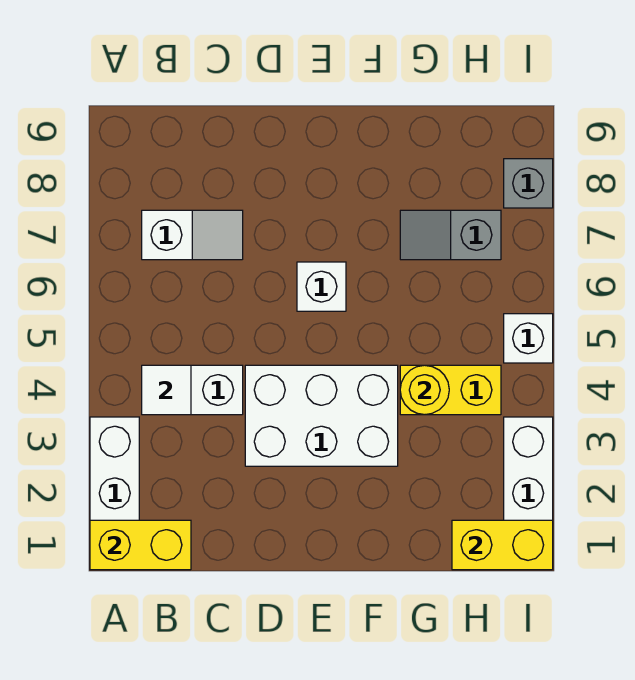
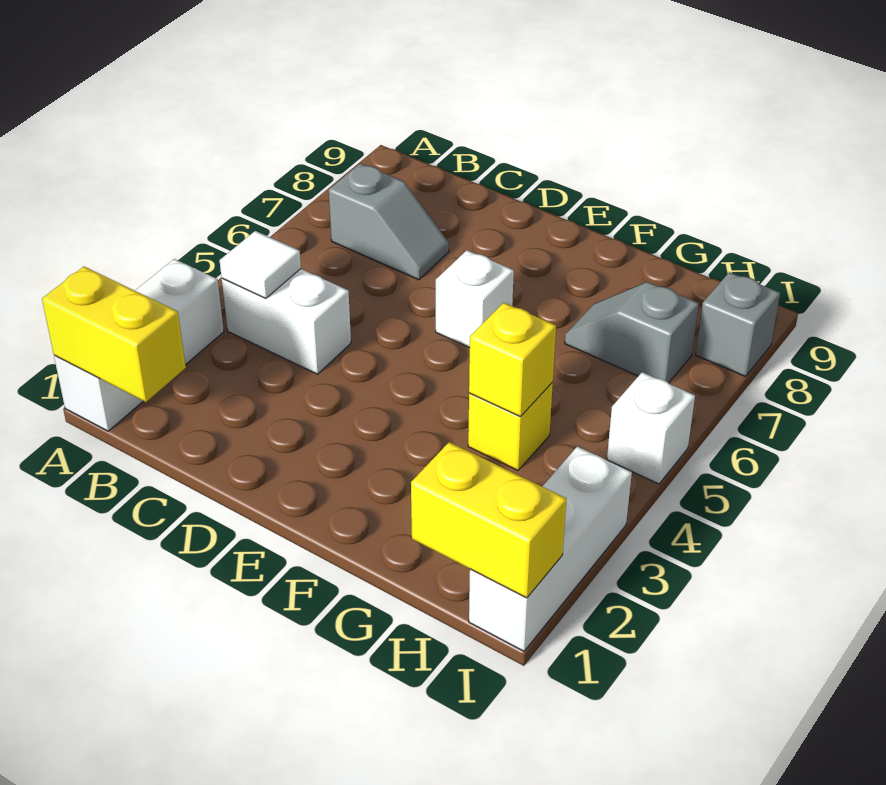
white slope B7:C7 level 1 top B -> grey slope B7:C7 level 1 top B
white brick D3:F4 level 1 -> none
yellow brick G4:H4 level 1 -> yellow brick G4 level 1
yellow round brick G4 level 2 -> yellow brick G4 level 2

